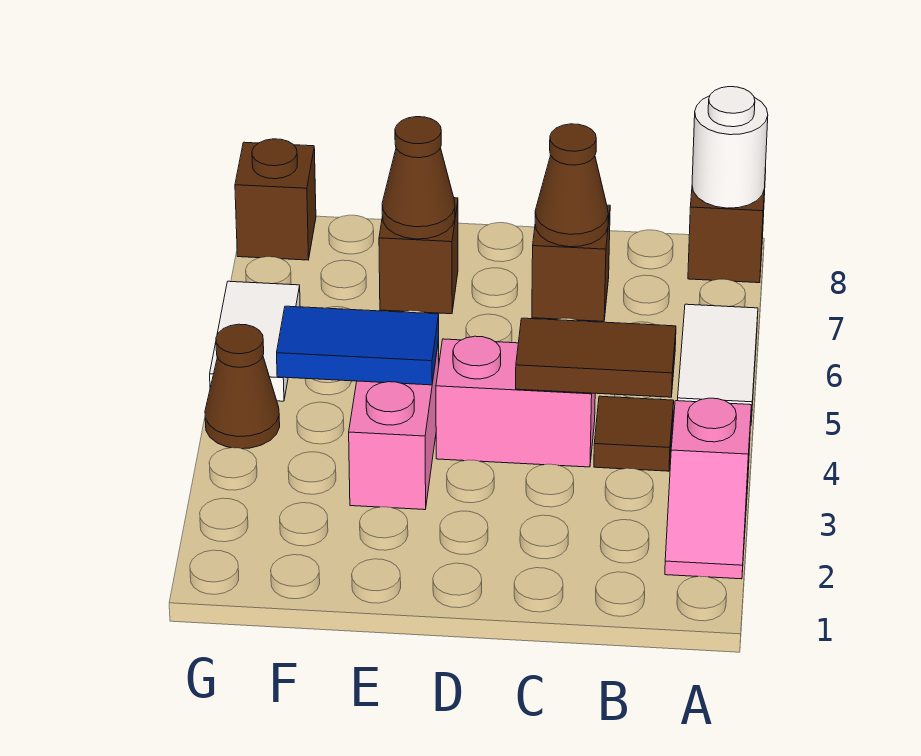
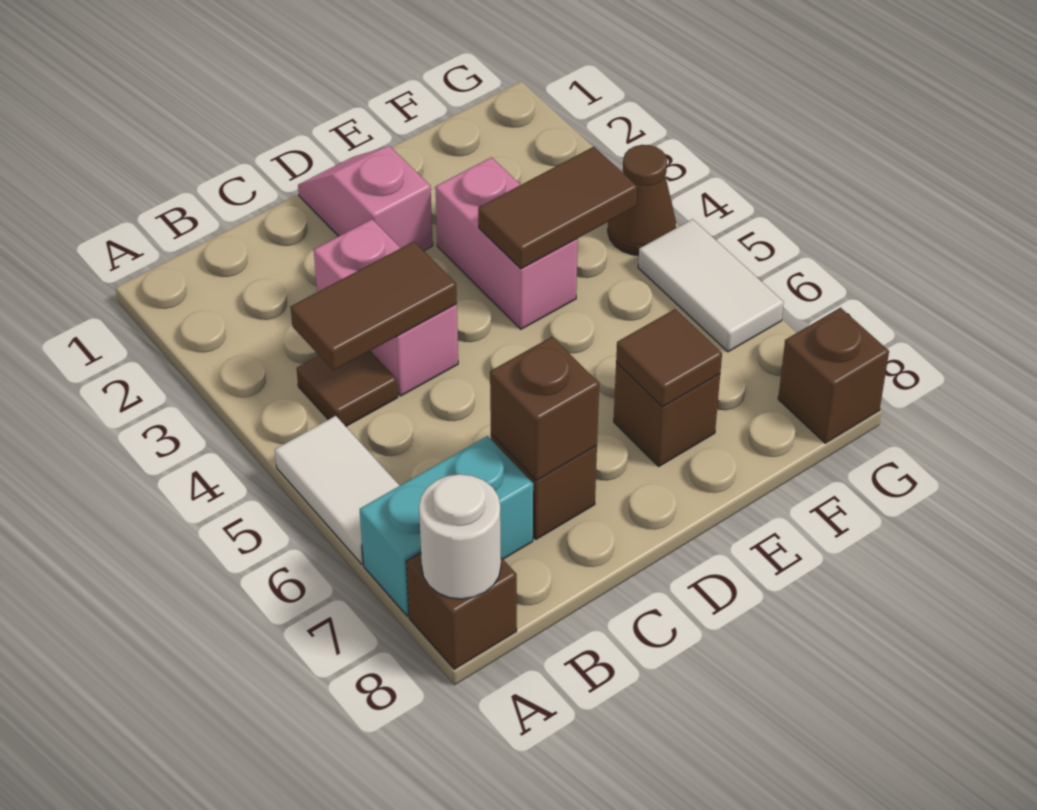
pink slope A2:A3 level 1 top 3 -> pink slope D1:D2 level 1 top 2
none -> cyan brick A7:B7 level 1
pink brick C4:D4 level 1 -> pink brick C3:C4 level 1
brown cone C7 level 2 -> brown brick C7 level 2
blue tile E4:F4 level 2 -> brown tile E4:F4 level 2
brown cone E7 level 2 -> brown tile E7 level 2

